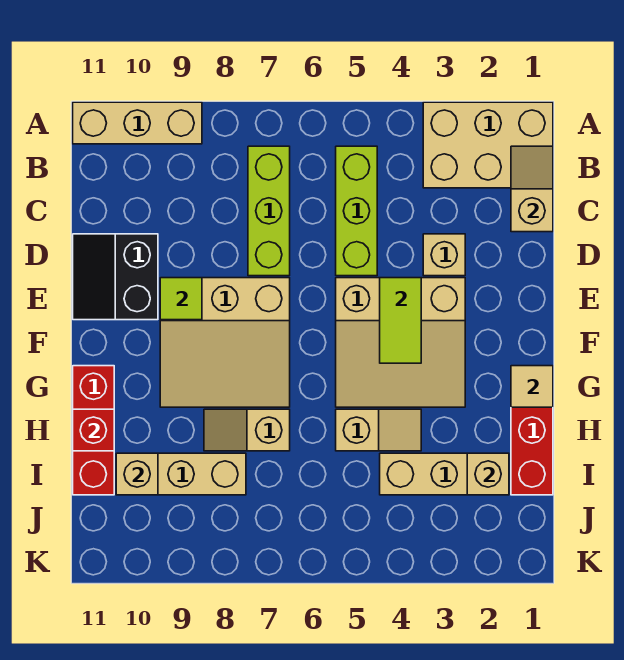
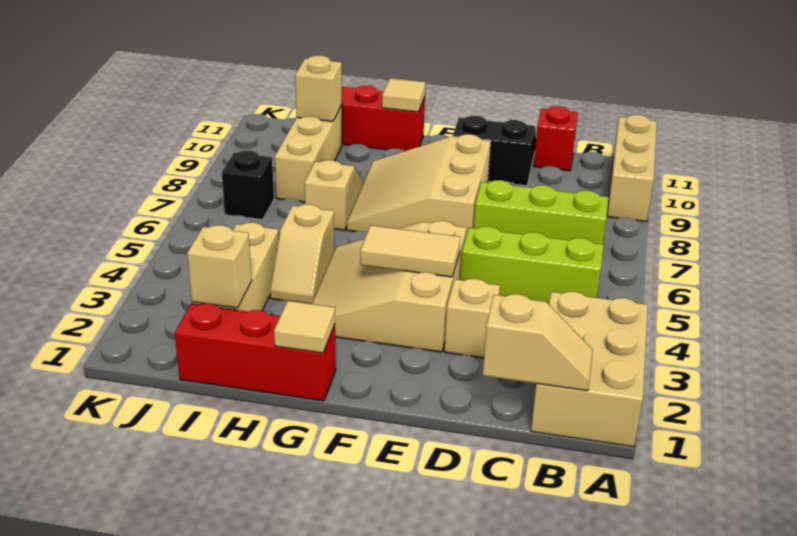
lime tile E4:F4 level 2 -> tan tile E4:F4 level 2
lime tile E9 level 2 -> none
none -> tan tile G11 level 2
red brick H11 level 2 -> red brick C11 level 1
none -> black brick J7 level 1

